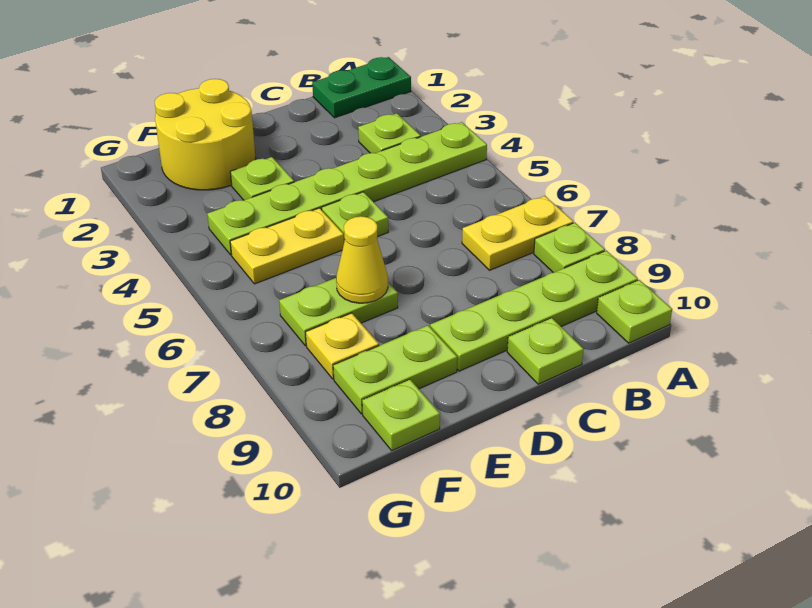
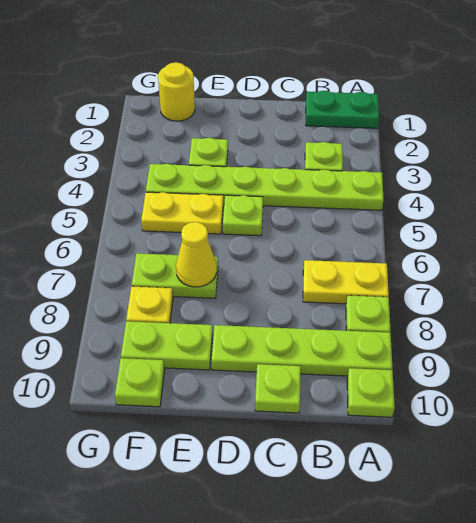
yellow round brick E1:F2 level 1 -> yellow round brick F1 level 1

